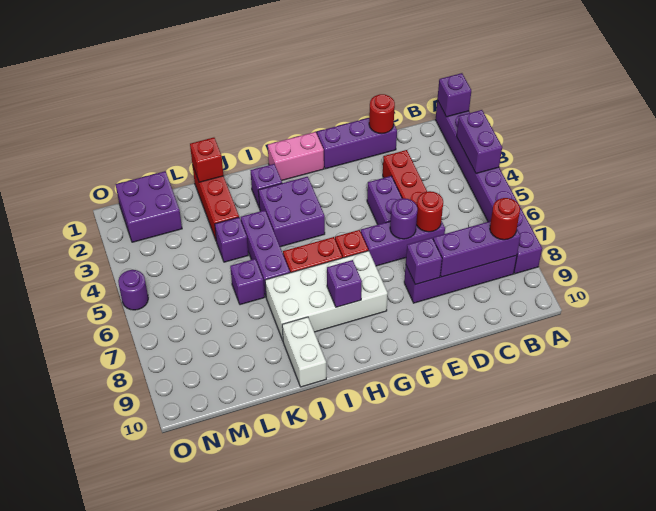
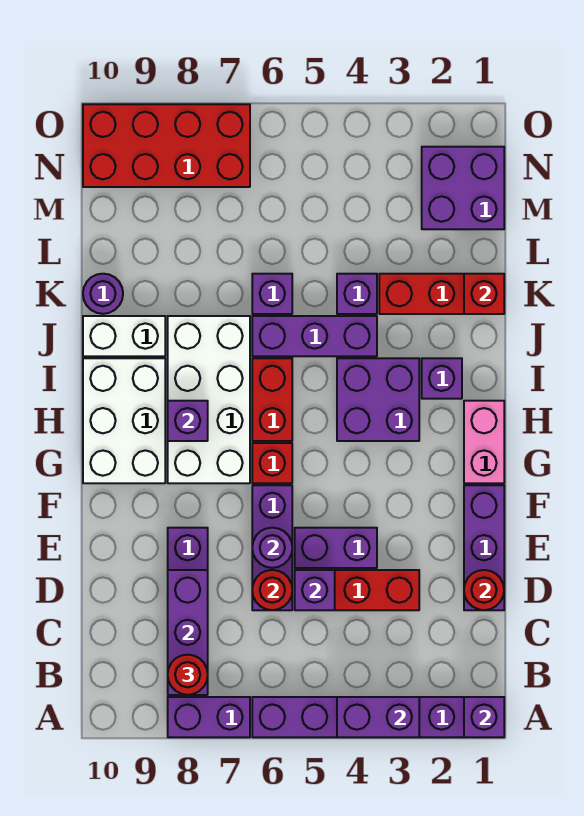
purple brick E8 level 2 -> purple brick D5 level 2
none -> white brick G9:I10 level 1
none -> red brick N7:O10 level 1
purple round brick O5 level 1 -> purple round brick K10 level 1

